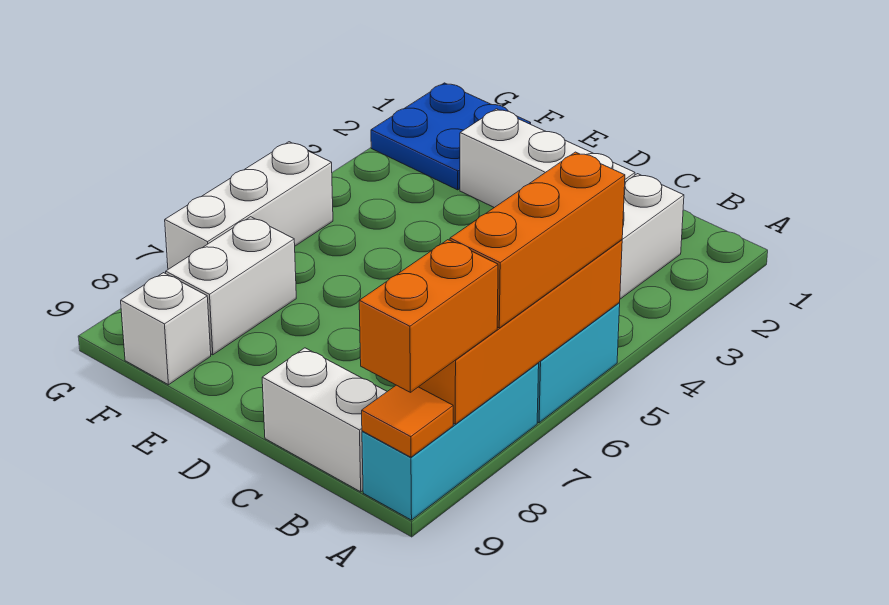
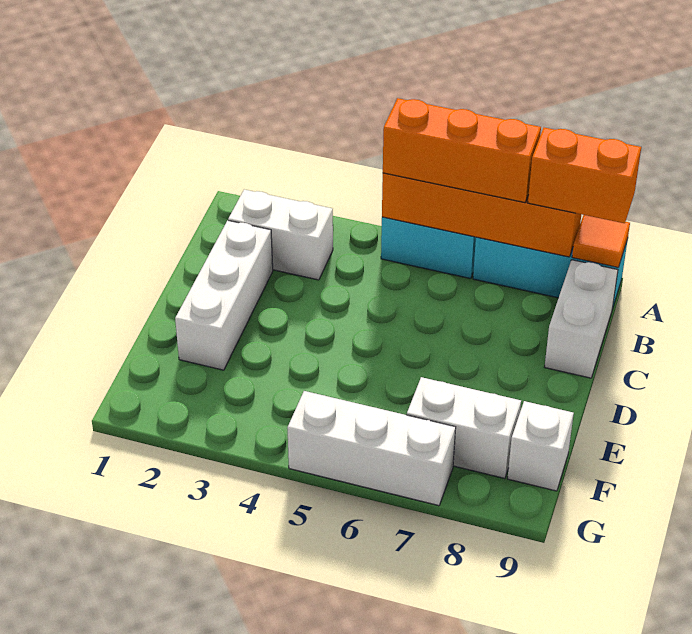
blue plate F1:G2 level 1 -> none

